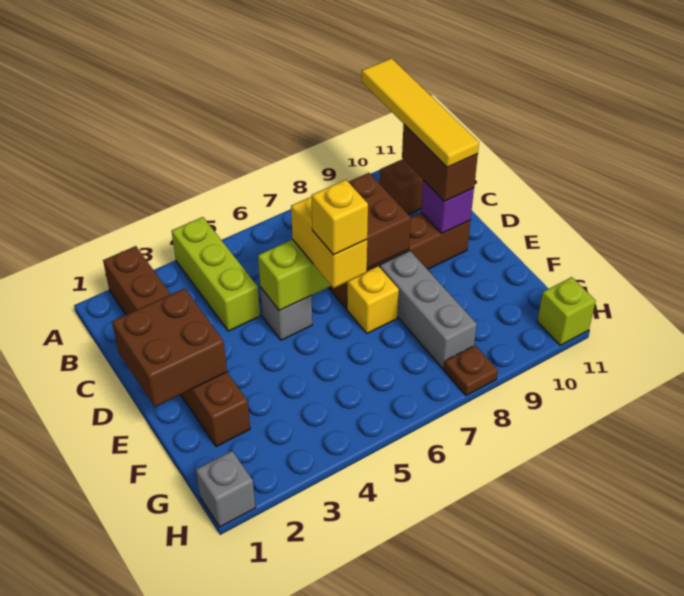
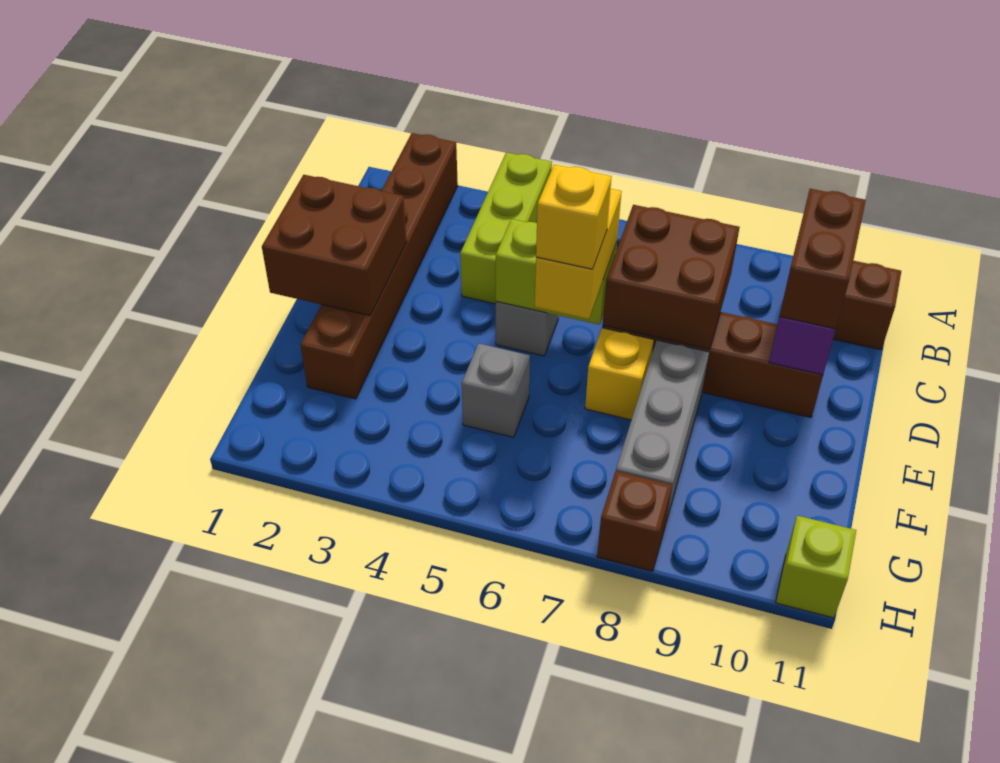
yellow tile A10:D10 level 4 -> none
grey brick H1 level 1 -> grey brick F5 level 1
brown plate H8 level 1 -> brown brick H8 level 1

